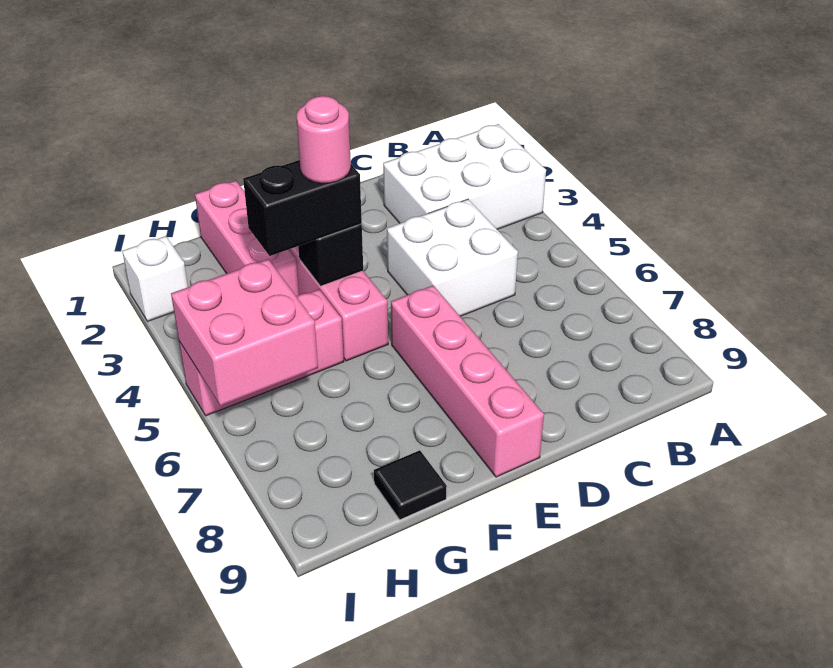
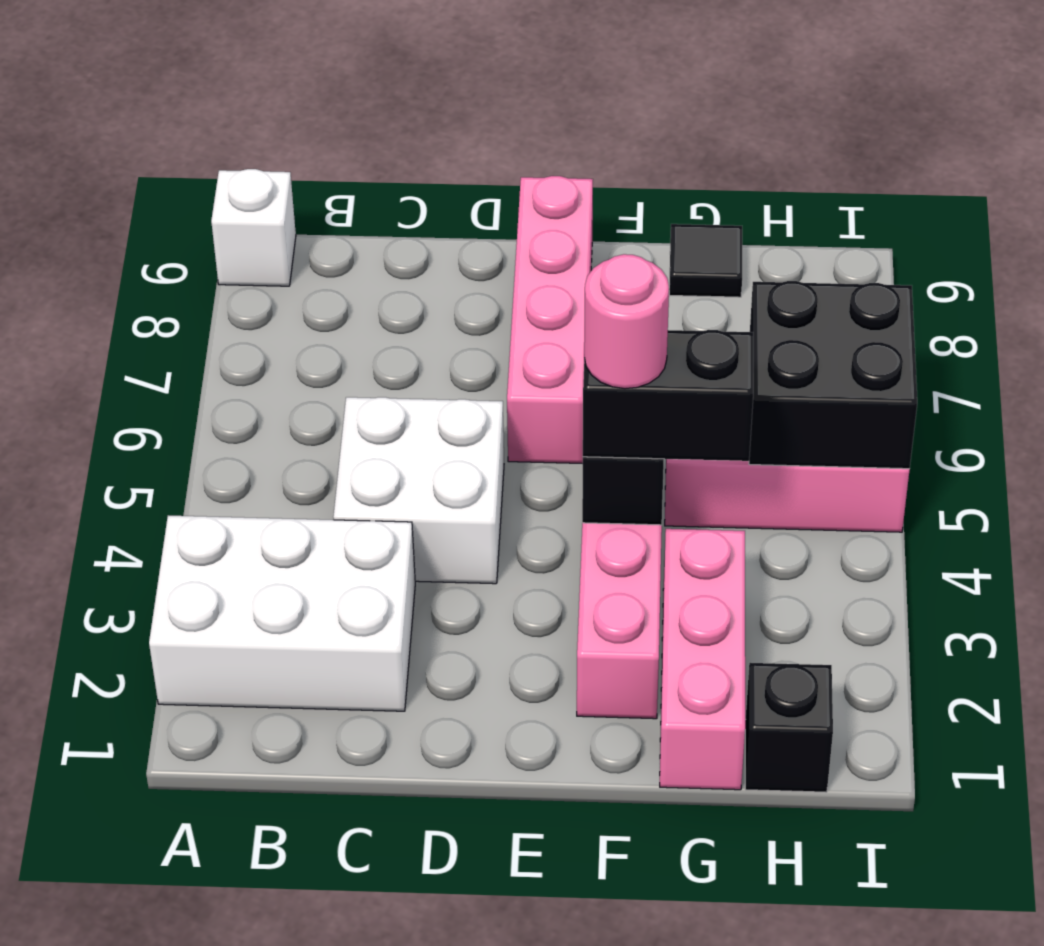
none -> black brick H1 level 1
pink brick H5:I6 level 2 -> black brick H5:I6 level 2
white brick I2 level 1 -> white brick A9 level 1

